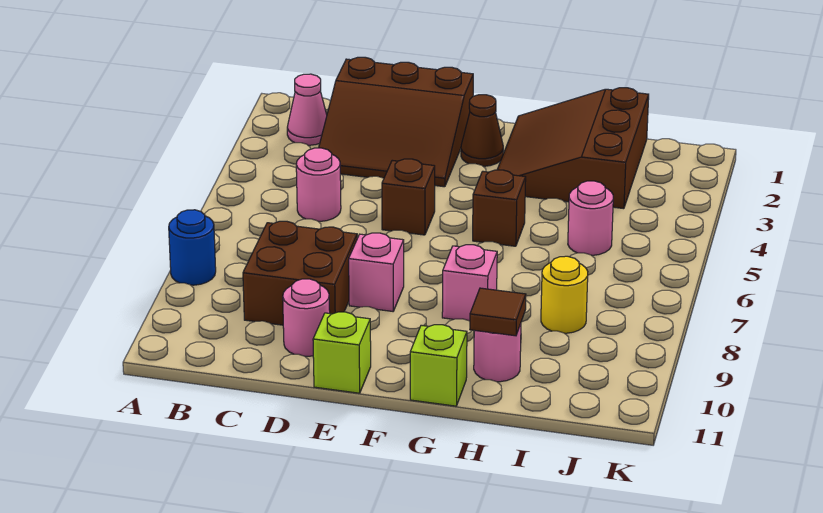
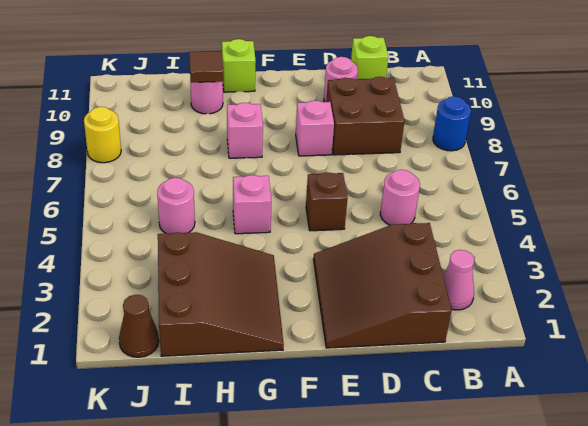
brown slope C1:E3 level 1 top 1 -> brown slope C1:E3 level 1 top C
lime brick E11 level 1 -> lime brick C11 level 1
brown cone F2 level 1 -> brown cone J1 level 1
brown brick G5 level 1 -> pink brick G5 level 1
yellow round brick I8 level 1 -> yellow round brick K8 level 1

